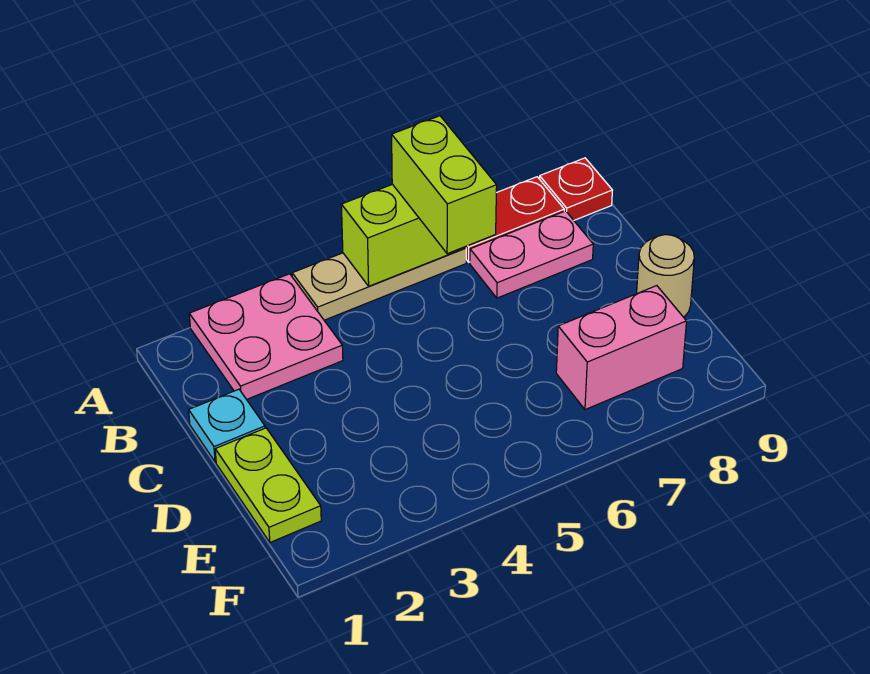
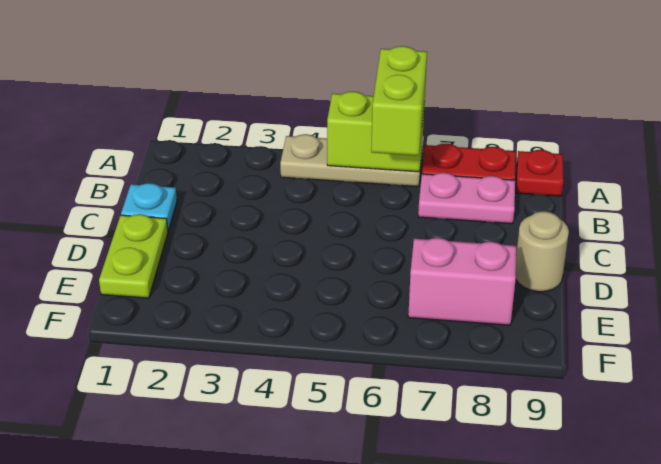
pink plate A2:B3 level 1 -> none

